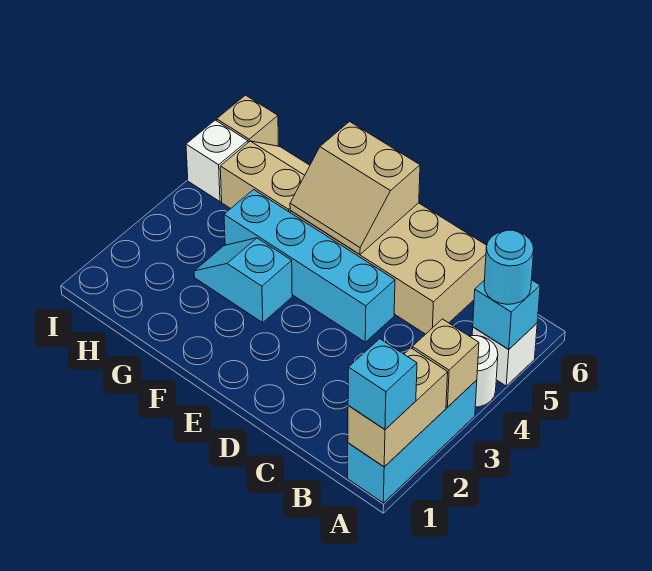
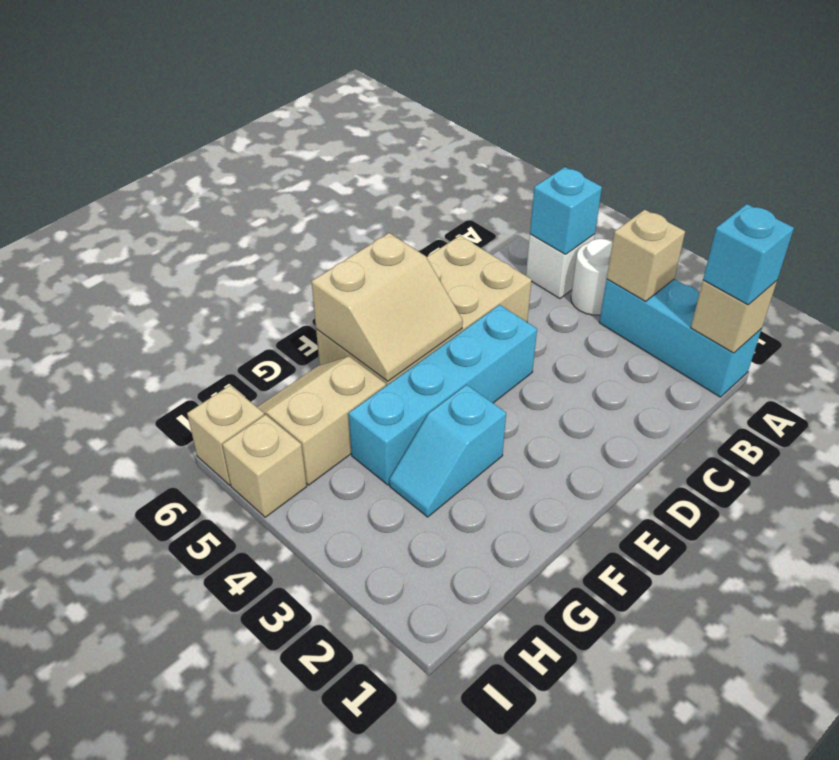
tan brick A1:A2 level 2 -> tan brick A1 level 2
cyan round brick A5 level 3 -> none
white brick I5 level 1 -> tan brick I5 level 1

